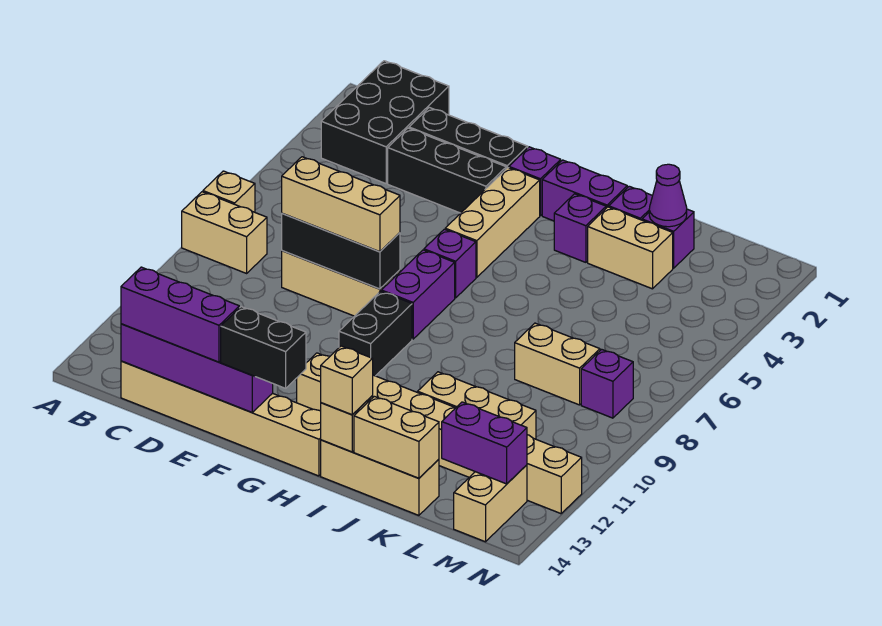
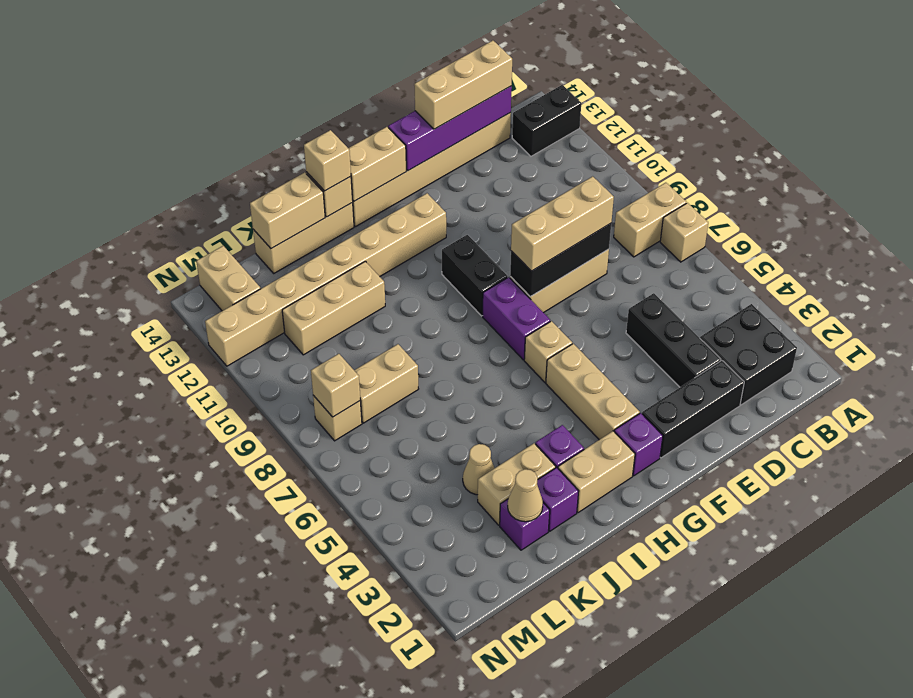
black brick B1:C3 level 1 -> black brick B2:C3 level 1
purple brick C14:E14 level 3 -> tan brick C14:E14 level 3
black brick D3:F3 level 1 -> black brick D3:D5 level 1
black brick F14:G14 level 3 -> black brick A13:B13 level 1
purple brick G6 level 1 -> tan brick G6 level 1
none -> tan brick G14:H14 level 2
purple brick H2:I2 level 1 -> tan brick H2:I2 level 1
purple cone K2 level 2 -> tan cone K2 level 2
none -> tan cone K4 level 1
purple brick L13:M13 level 2 -> none
purple brick M8 level 1 -> tan brick M8 level 1
none -> tan brick M8 level 2

